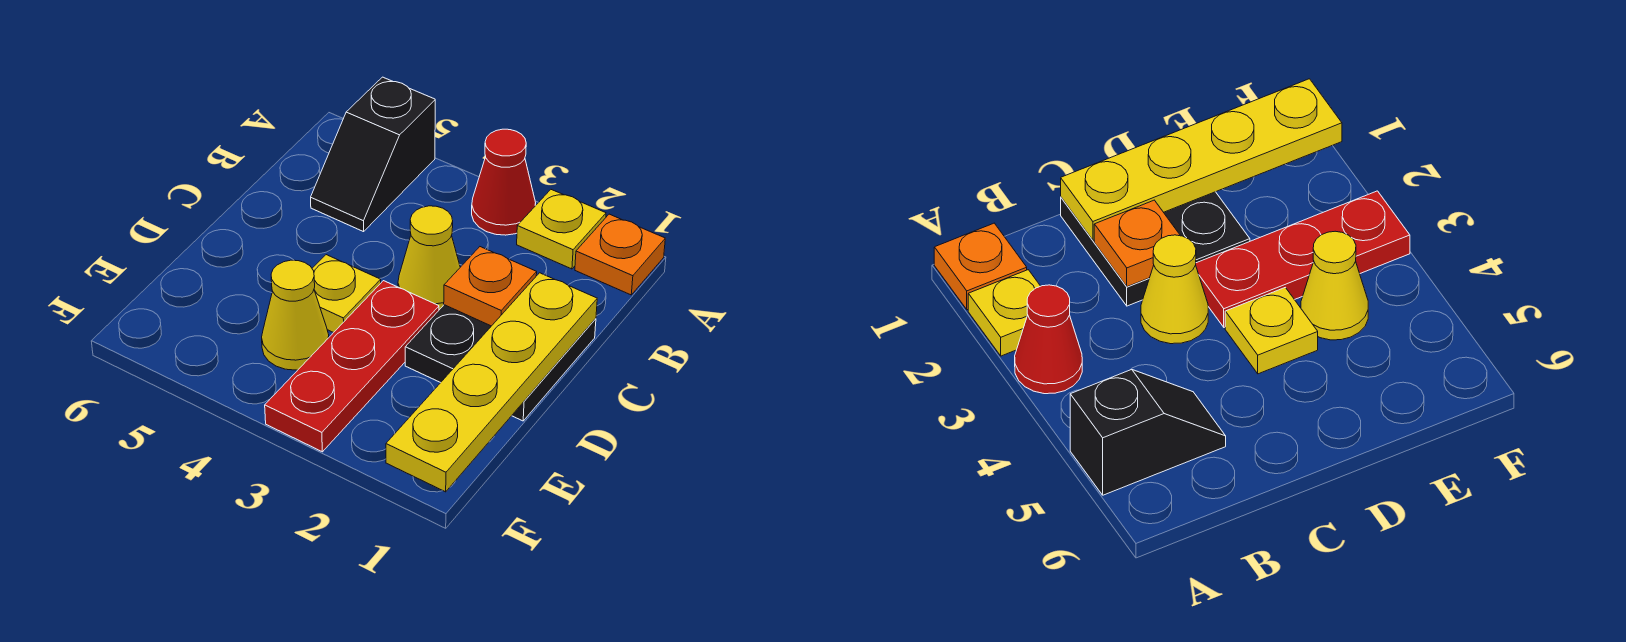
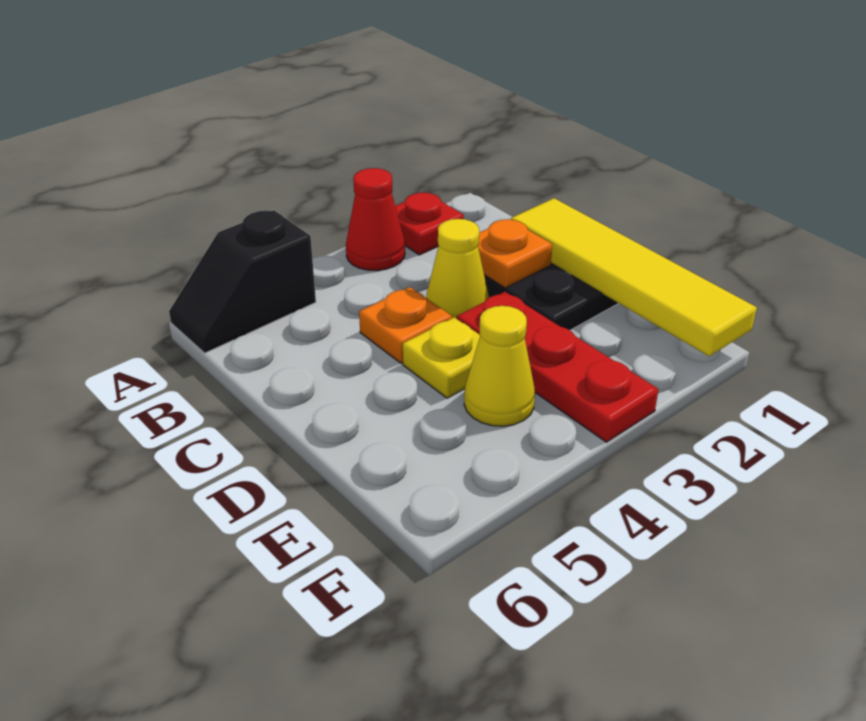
orange plate A1 level 1 -> orange plate C4 level 1
yellow plate A2 level 1 -> red plate A2 level 1
black slope A5:B5 level 1 top A -> black slope A5:A6 level 1 top 5
yellow plate C1:F1 level 2 -> yellow tile C1:F1 level 2

